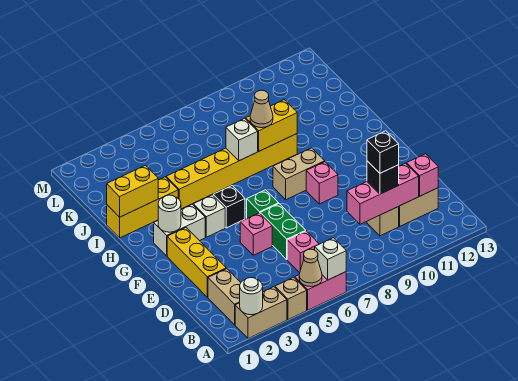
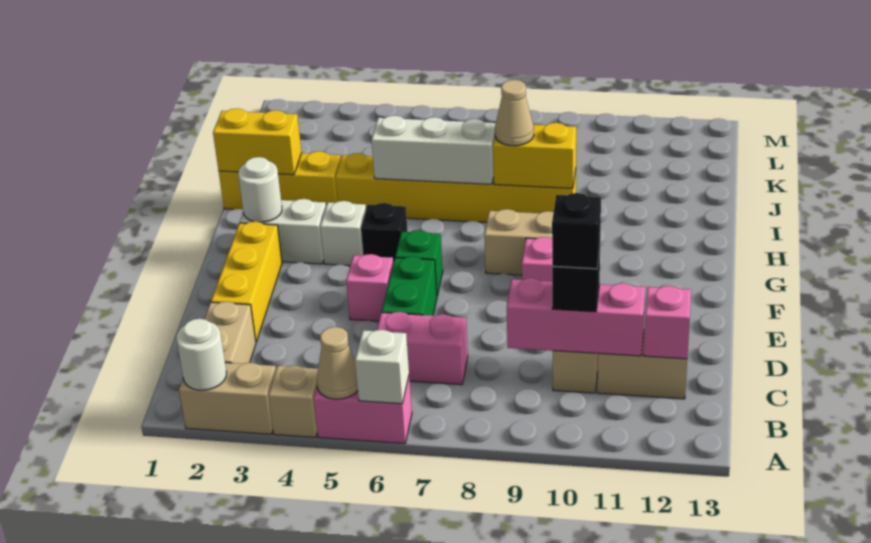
pink brick C6 level 1 -> pink brick C6:C7 level 1
white brick I7 level 2 -> white brick I5:I7 level 2

